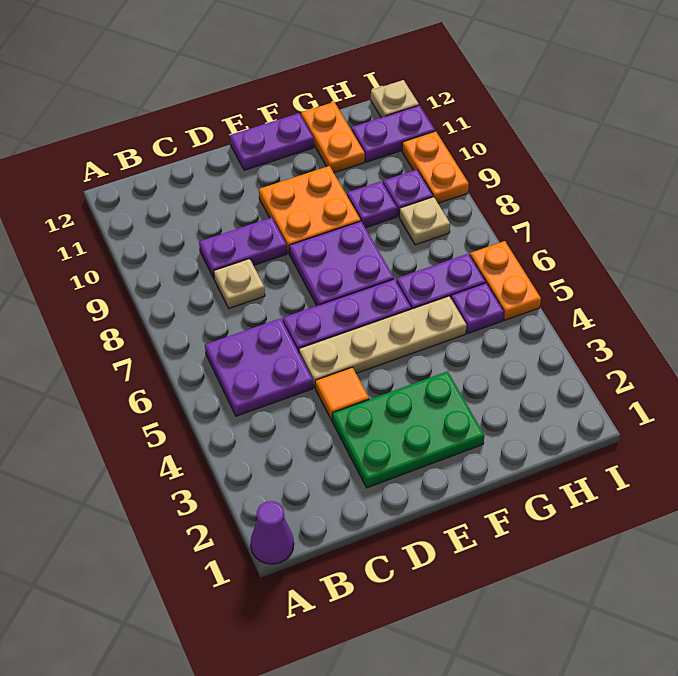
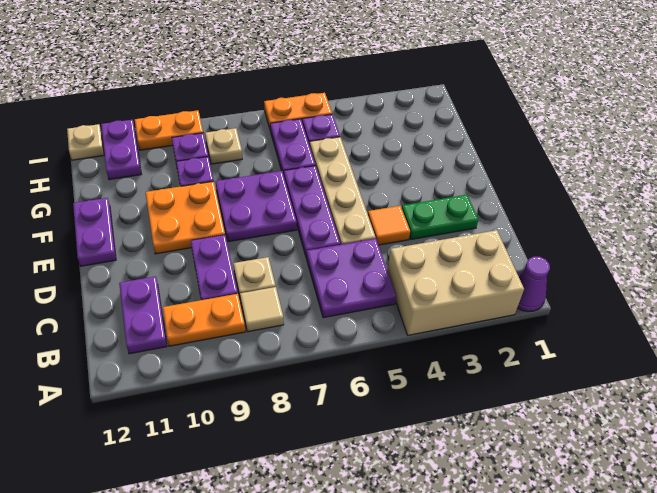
none -> tan brick A2:B4 level 1
none -> tan tile B8 level 1
none -> purple plate B11:C11 level 1
green plate D2:F3 level 1 -> green plate D2:D3 level 1
orange plate G11:G12 level 1 -> orange plate B9:B10 level 1

